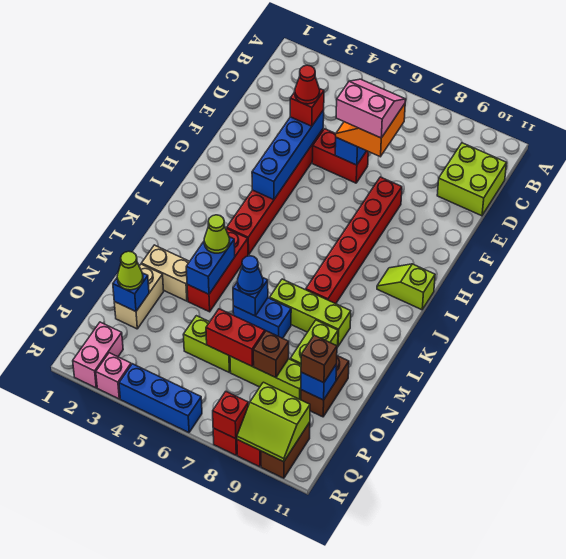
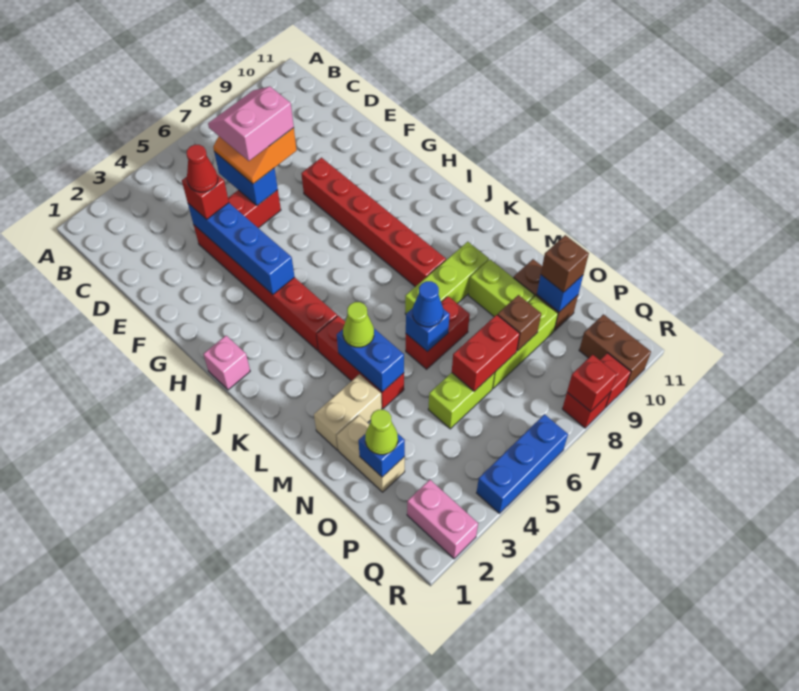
lime brick C10:D11 level 1 -> none
lime slope I10:I11 level 1 top 11 -> none
blue brick M6:M7 level 1 -> red brick M6:M7 level 1
lime slope Q9:R10 level 2 top Q -> none
pink brick R3 level 1 -> pink brick I1 level 1

